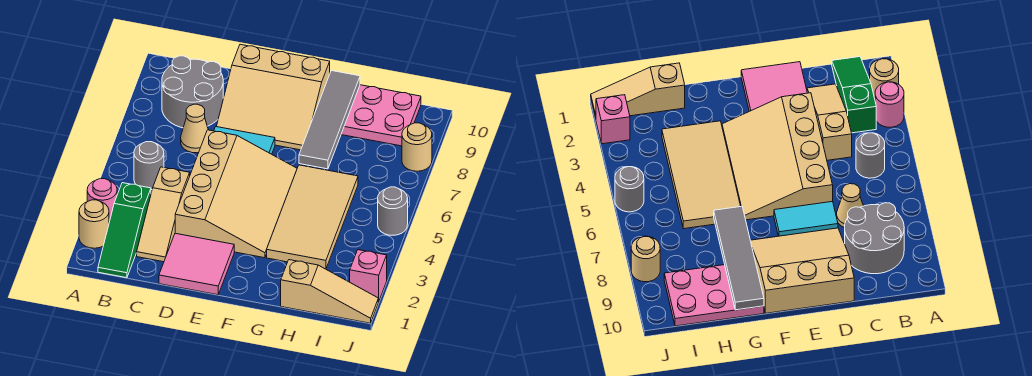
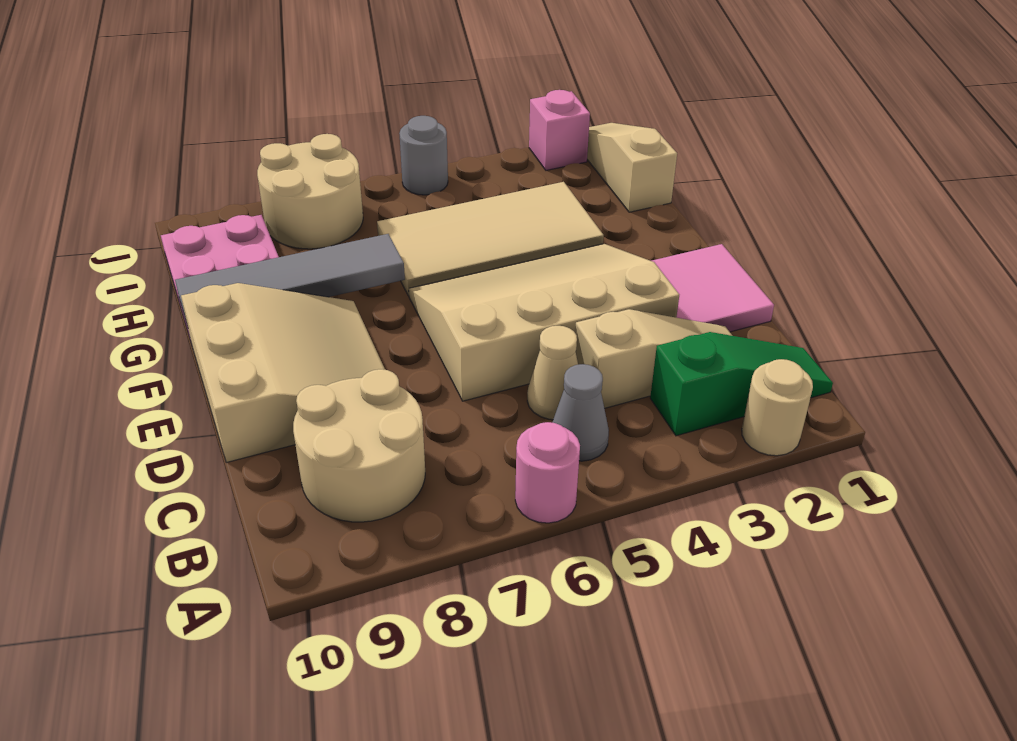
pink round brick A3 level 1 -> pink round brick A6 level 1
grey round brick B5 level 1 -> grey cone B5 level 1
grey round brick B8:C9 level 1 -> tan round brick B8:C9 level 1
tan cone C7 level 1 -> tan cone C5 level 1
cyan tile D7:E7 level 1 -> none
tan round brick J8 level 1 -> tan round brick I7:J8 level 1

